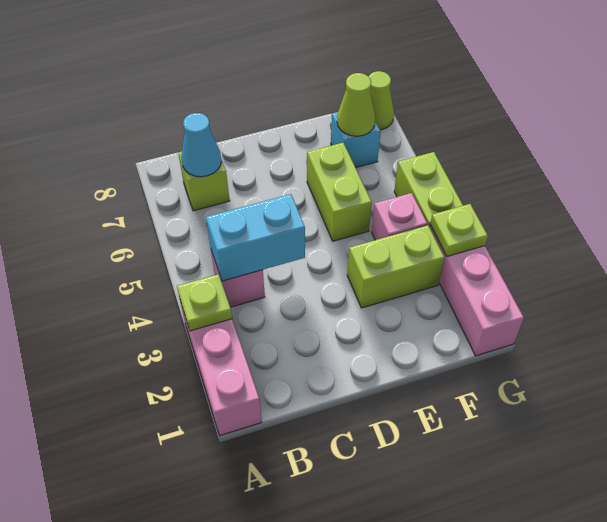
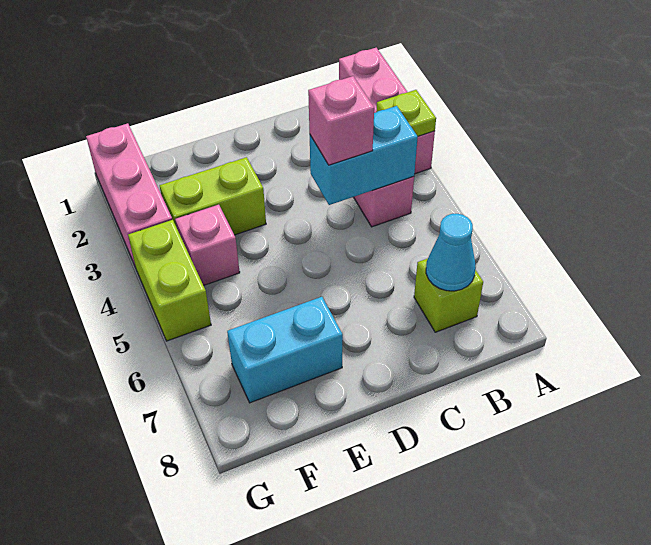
none -> pink brick C4 level 3
lime brick E5:E6 level 1 -> none
cyan brick F7 level 1 -> cyan brick E7:F7 level 1
lime cone F7 level 2 -> none
lime plate G3 level 2 -> none
lime cone G8 level 1 -> none

